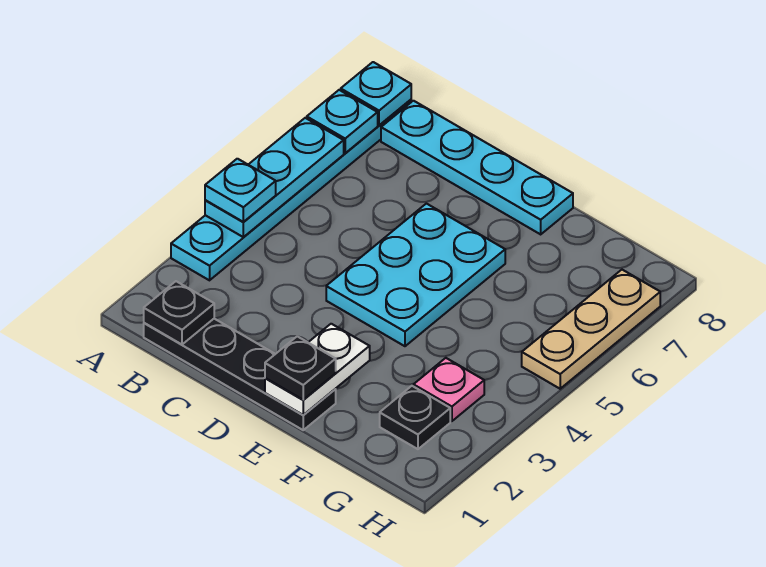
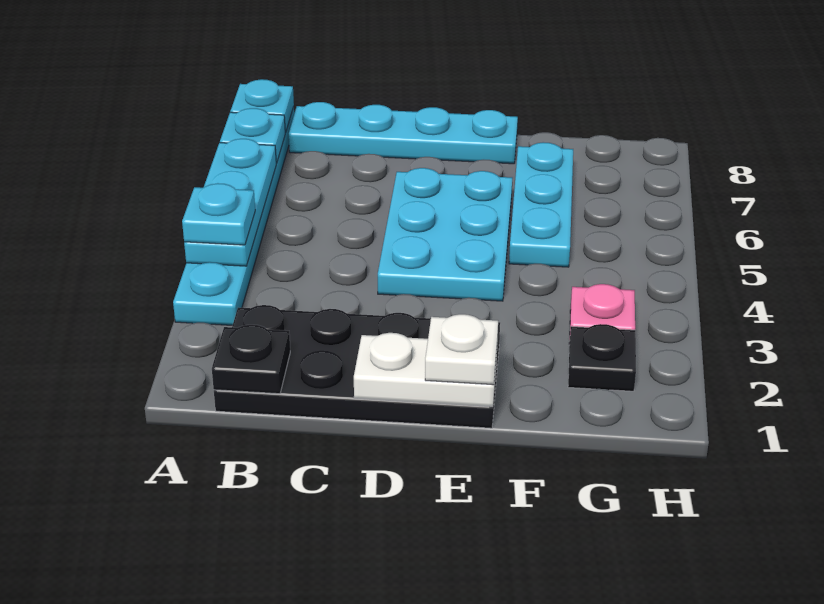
black plate B1:E1 level 1 -> black plate B1:E2 level 1
white plate E1:E2 level 2 -> white plate D1:E1 level 2
black plate E1 level 3 -> white plate E1 level 3
none -> cyan plate F5:F7 level 1
tan plate H5:H7 level 1 -> none

